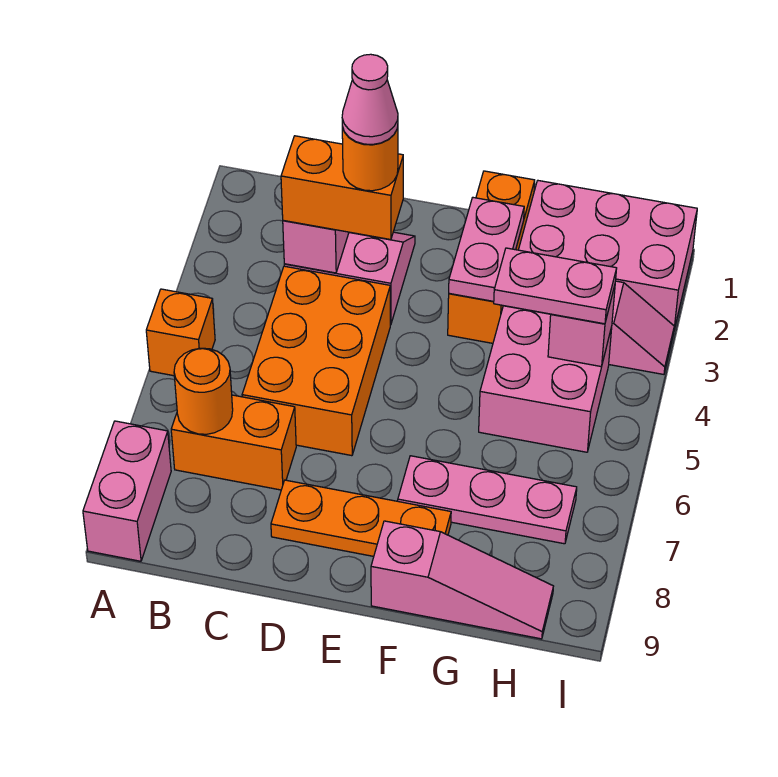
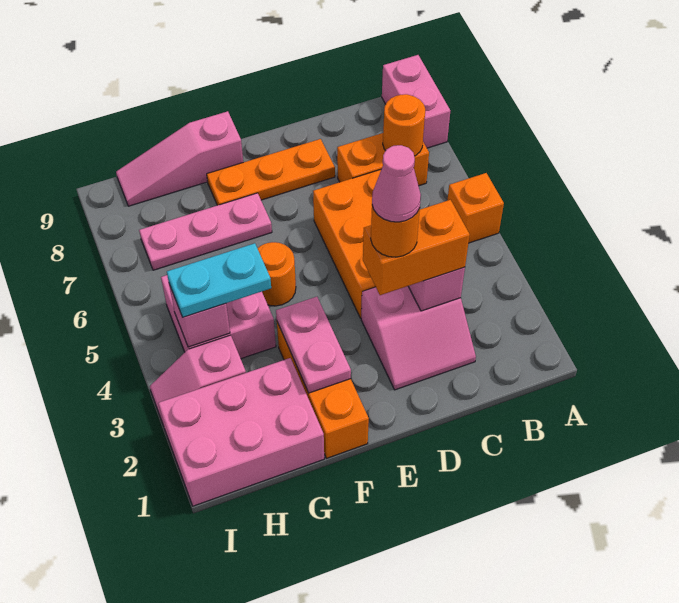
none -> orange round brick F5 level 1
pink plate G4:H4 level 3 -> cyan plate G4:H4 level 3

